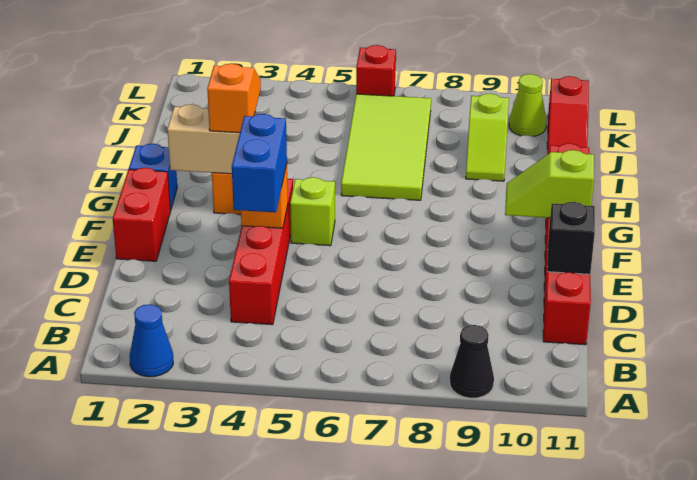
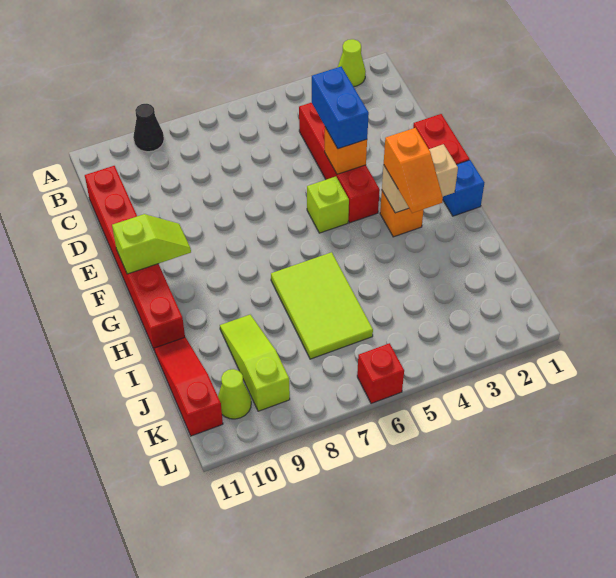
blue cone A2 level 1 -> lime cone A2 level 1
black brick D11 level 2 -> none
lime tile H6:K7 level 1 -> lime tile H6:J7 level 1
lime slope I9:J9 level 1 top J -> lime slope I9:K9 level 1 top K

